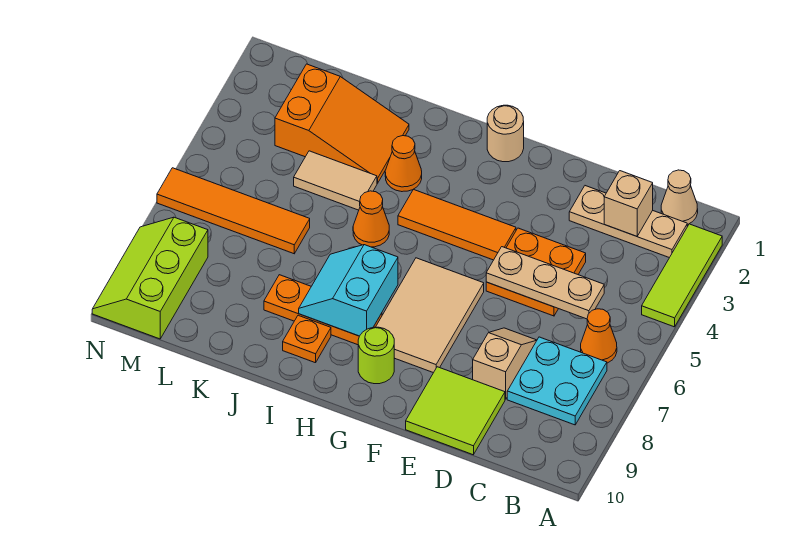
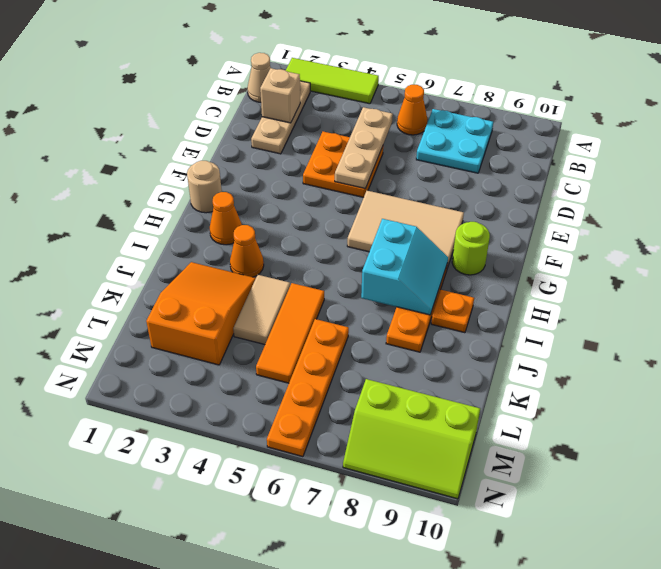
tan slope D7:D8 level 1 top 8 -> none
lime tile D9:E10 level 1 -> none
orange tile F4:H4 level 1 -> orange tile J5:L5 level 1
cyan slope H7:I8 level 2 top H -> cyan slope H7:I8 level 2 top 7
orange cone I5 level 1 -> orange cone H2 level 1
orange tile K6:N6 level 1 -> orange plate K6:N6 level 1

